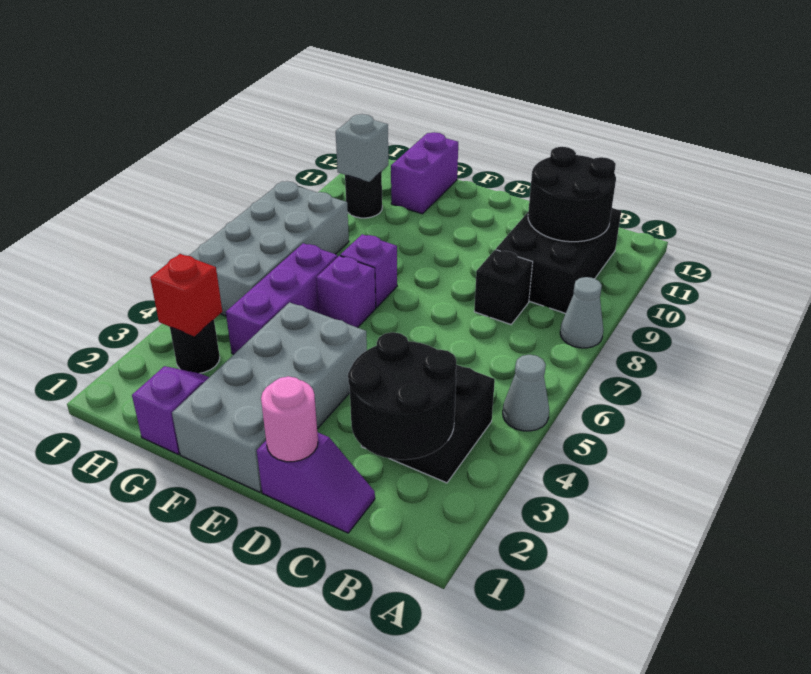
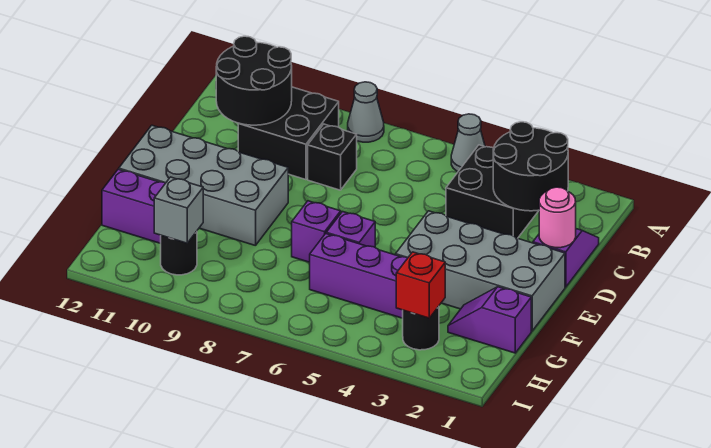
black brick B9:C11 level 1 -> black brick B9:C10 level 1
grey brick H5:I8 level 1 -> grey brick E9:F12 level 1

